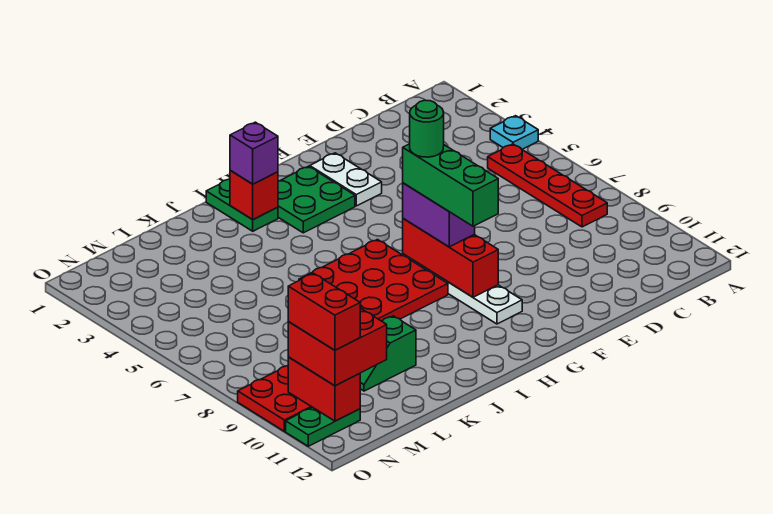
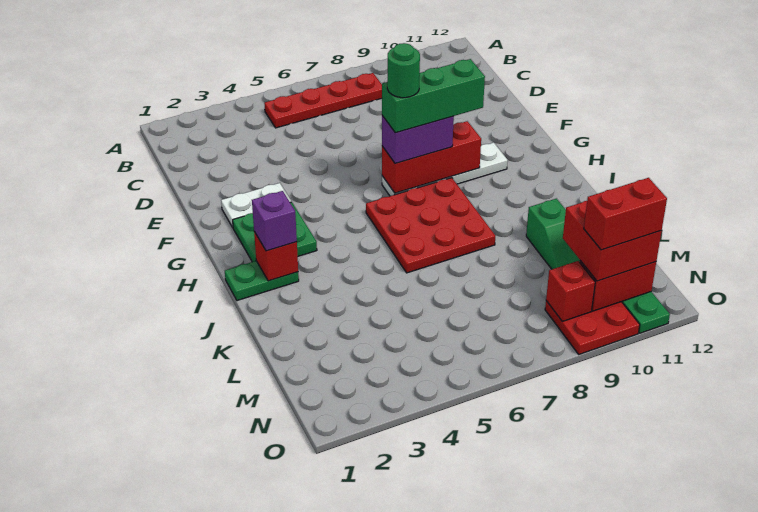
cyan plate A4 level 1 -> none
none -> red brick N9 level 2

